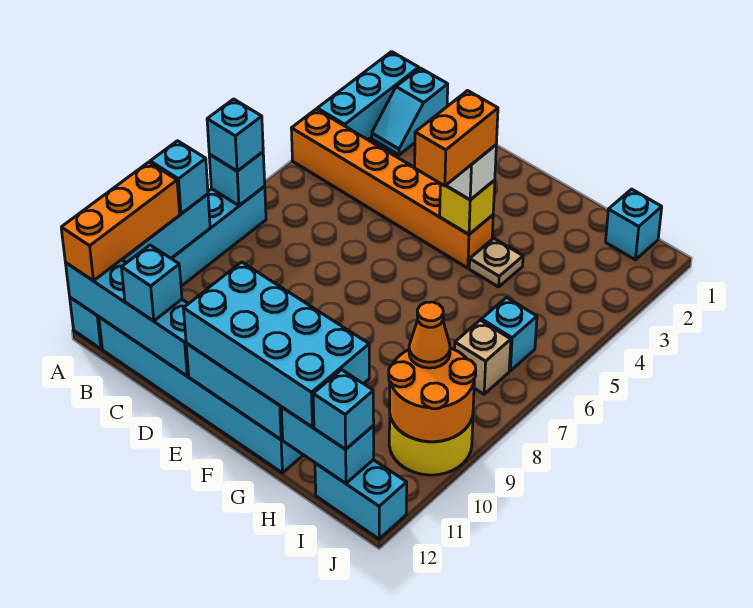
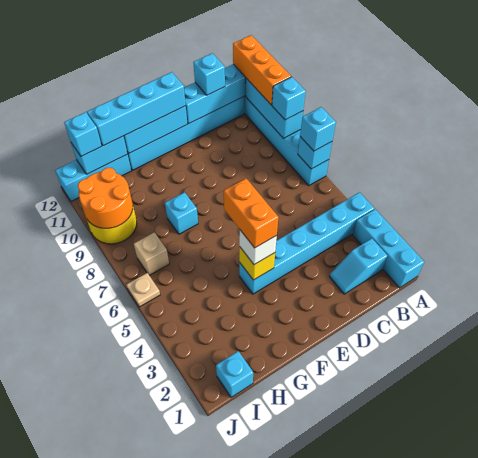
orange brick A4:F4 level 1 -> cyan brick A4:F4 level 1
cyan slope B1:B2 level 1 top 1 -> cyan slope B2:C2 level 1 top B
cyan brick E11:H12 level 3 -> cyan brick E12:H12 level 3
tan plate G4 level 1 -> tan plate J6 level 1
cyan brick I6 level 1 -> cyan brick G8 level 1
orange cone I9 level 3 -> none
cyan brick I12:J12 level 1 -> cyan brick H12:J12 level 1

